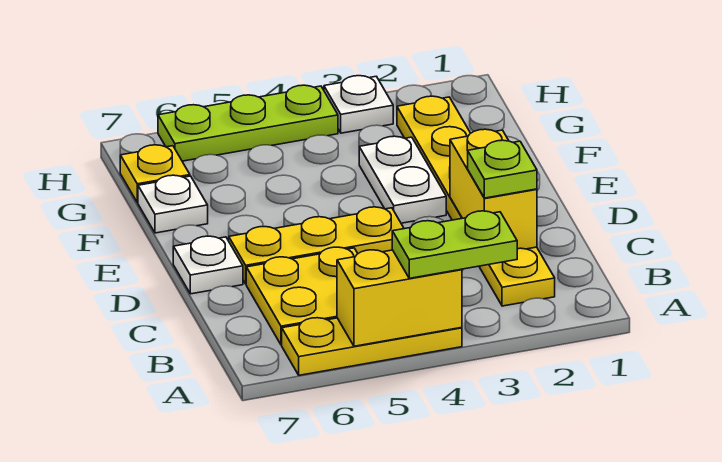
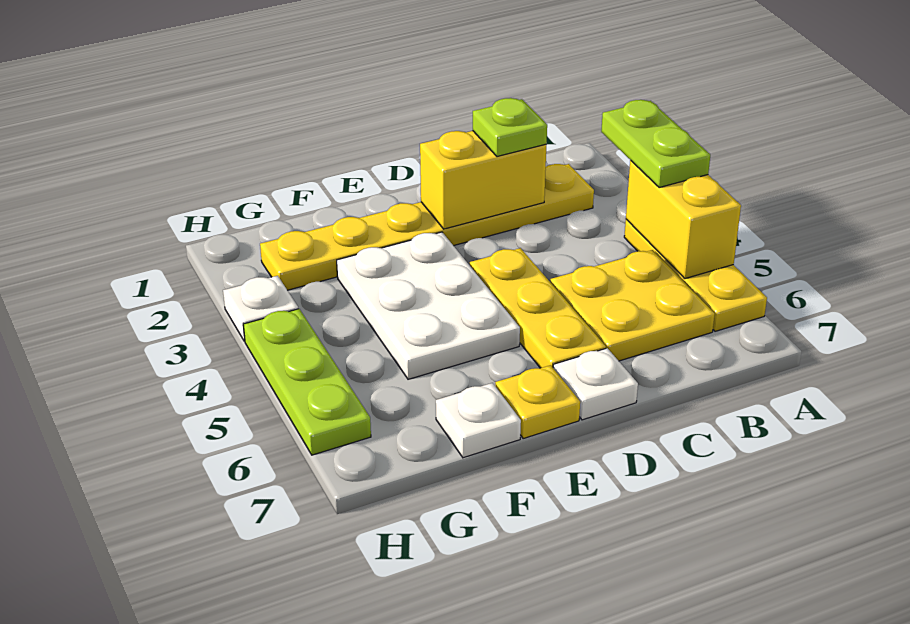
white plate E3:F3 level 1 -> white plate E3:F5 level 1
yellow plate G7 level 1 -> yellow plate E7 level 1

